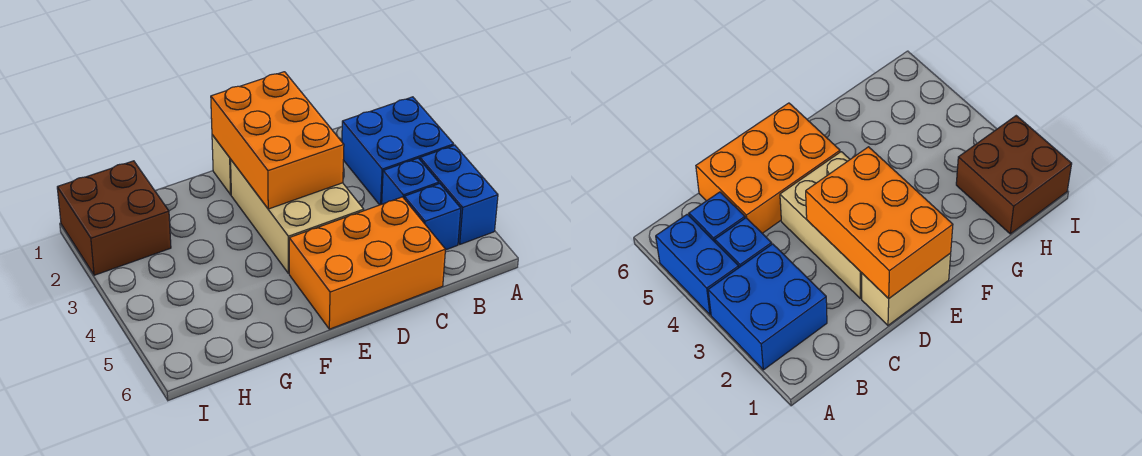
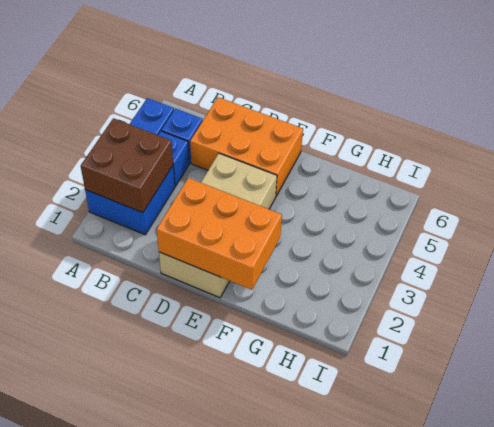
orange brick D1:E3 level 2 -> orange brick D1:F2 level 2
brown brick H1:I2 level 1 -> brown brick A2:B3 level 2

